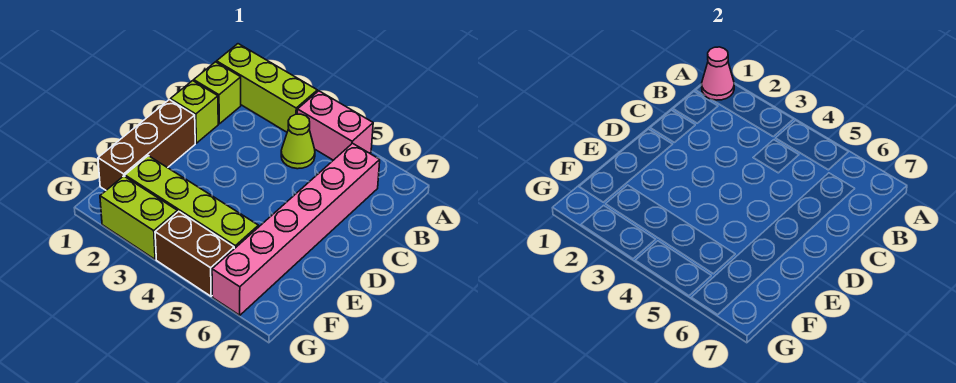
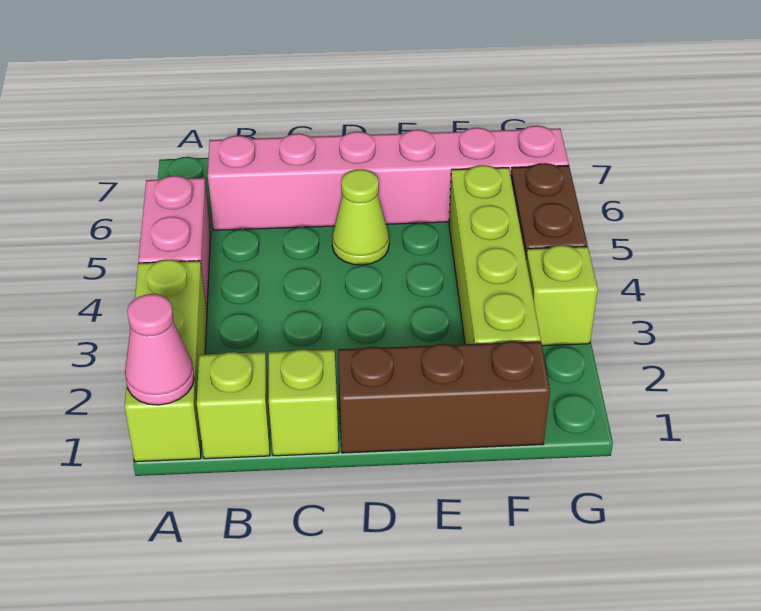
lime cone B4 level 1 -> lime cone D5 level 1
lime brick G2:G3 level 1 -> lime brick G3 level 1

